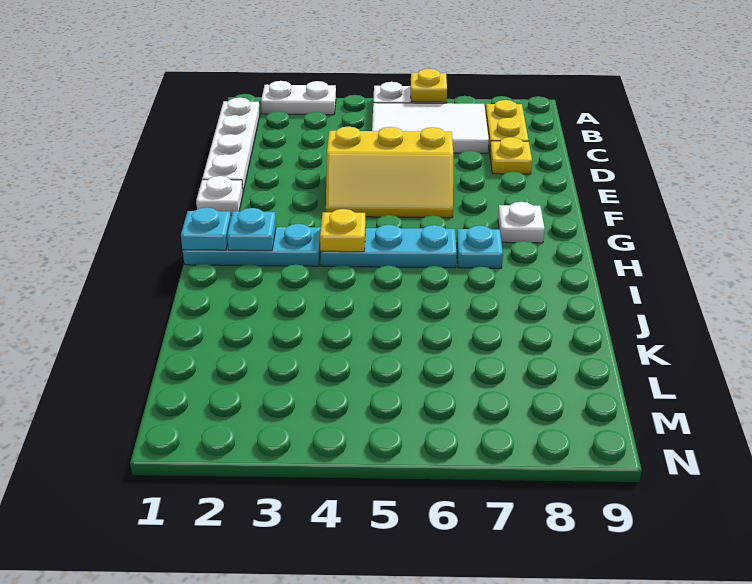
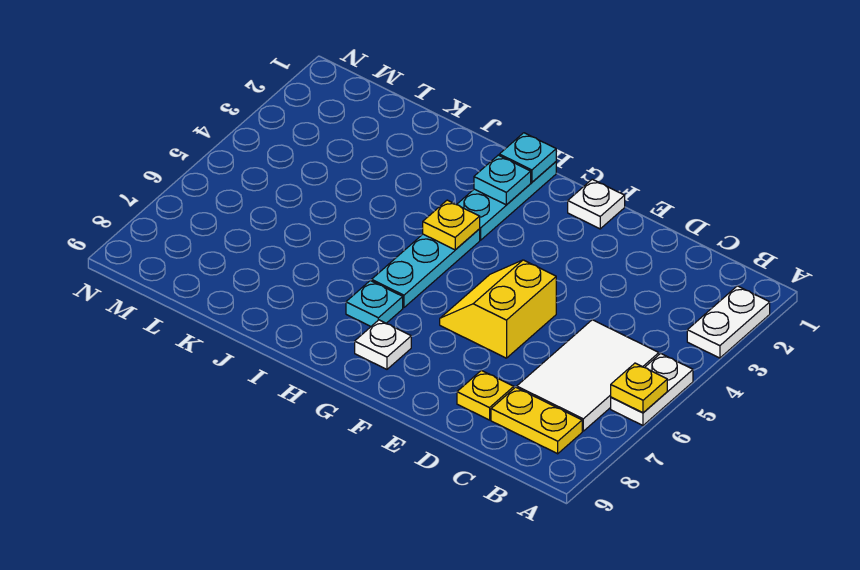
white plate B1:E1 level 1 -> none
yellow slope E4:F6 level 1 top E -> yellow slope E5:F6 level 1 top E

